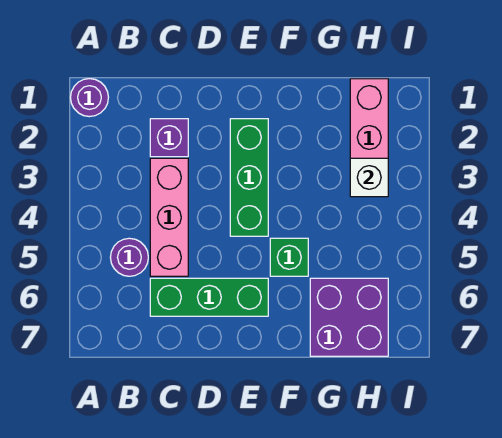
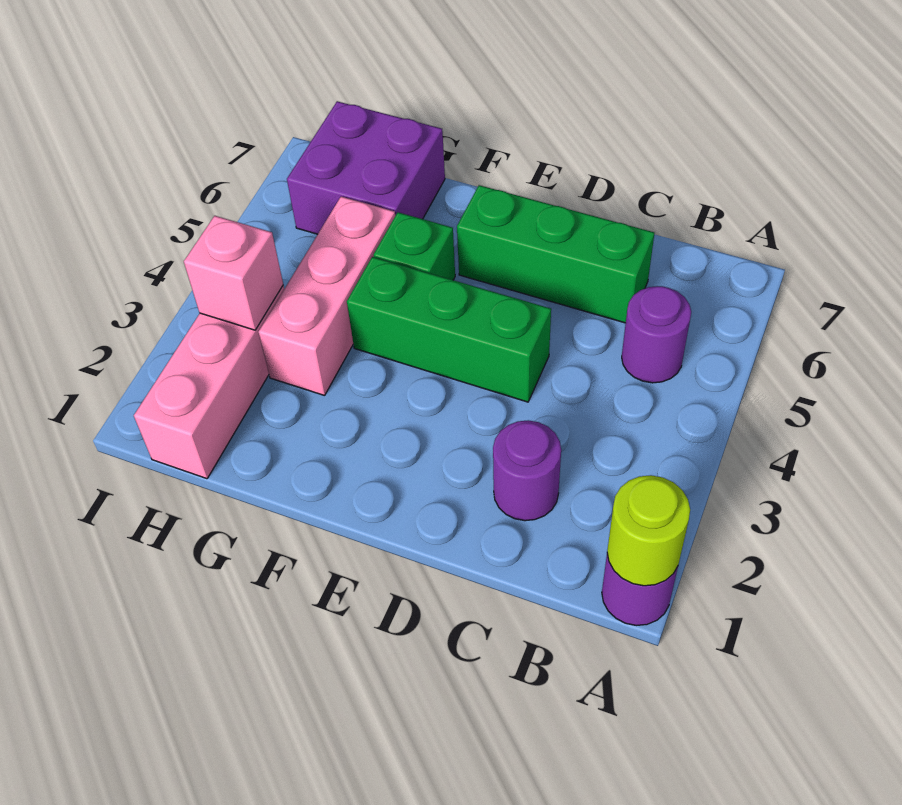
none -> lime round brick A1 level 2
purple brick C2 level 1 -> purple round brick C2 level 1
pink brick C3:C5 level 1 -> pink brick G3:G5 level 1
green brick E2:E4 level 1 -> green brick D4:F4 level 1
white brick H3 level 2 -> pink brick H3 level 2

